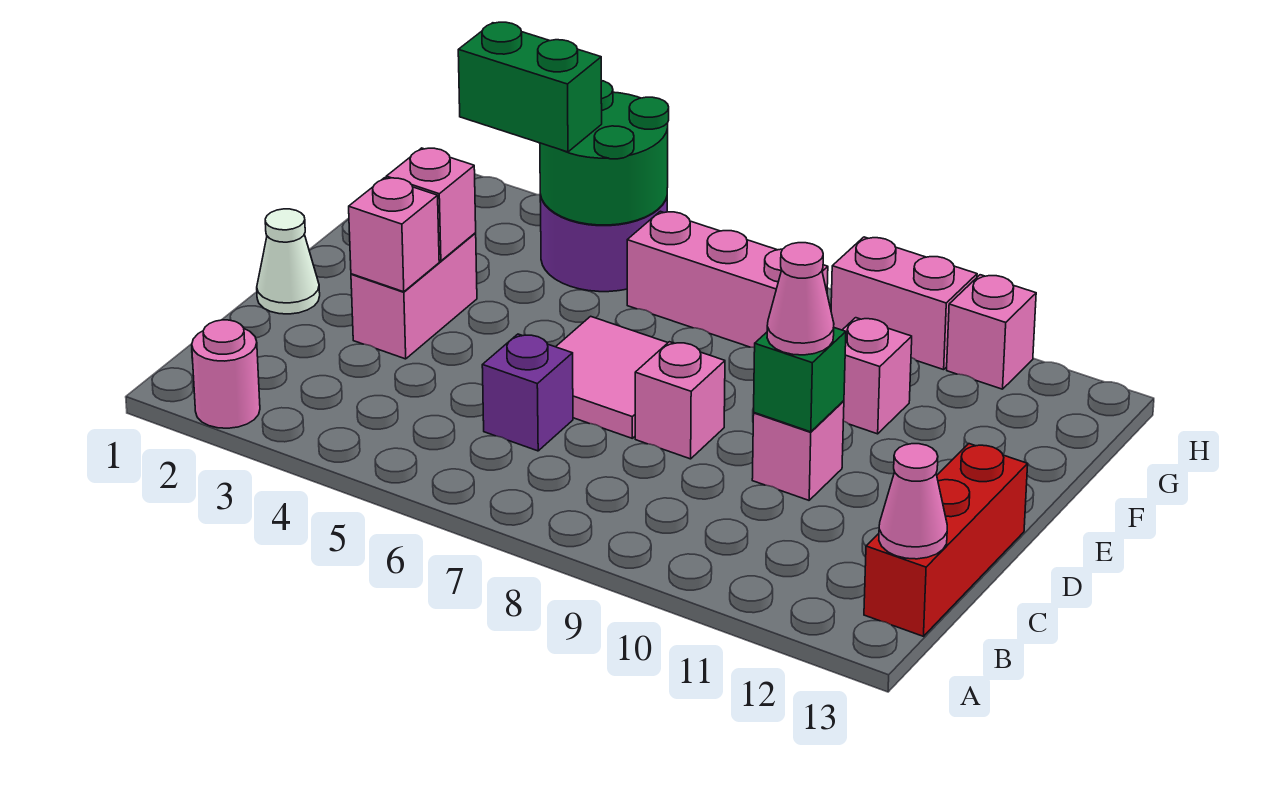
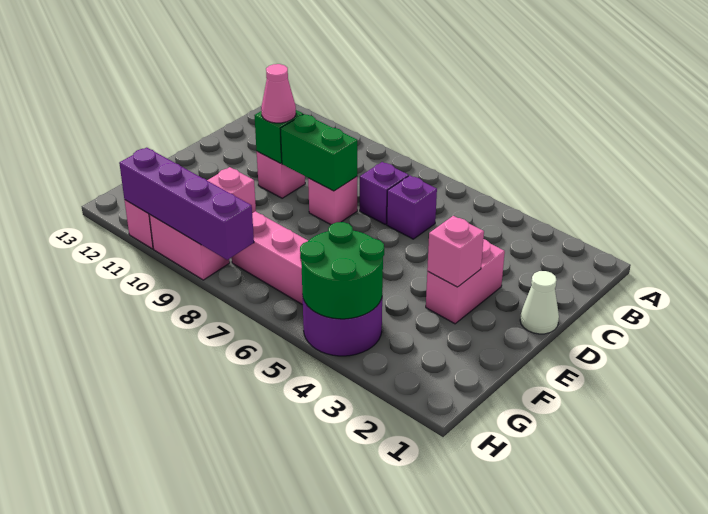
pink round brick A2 level 1 -> none
red brick B13:D13 level 1 -> none
pink cone B13 level 2 -> none
none -> purple brick C7 level 1
pink brick D3 level 2 -> none
pink tile D6:E7 level 1 -> none
green brick G3:G4 level 3 -> green brick D8:D9 level 2
none -> purple brick H8:H11 level 2

